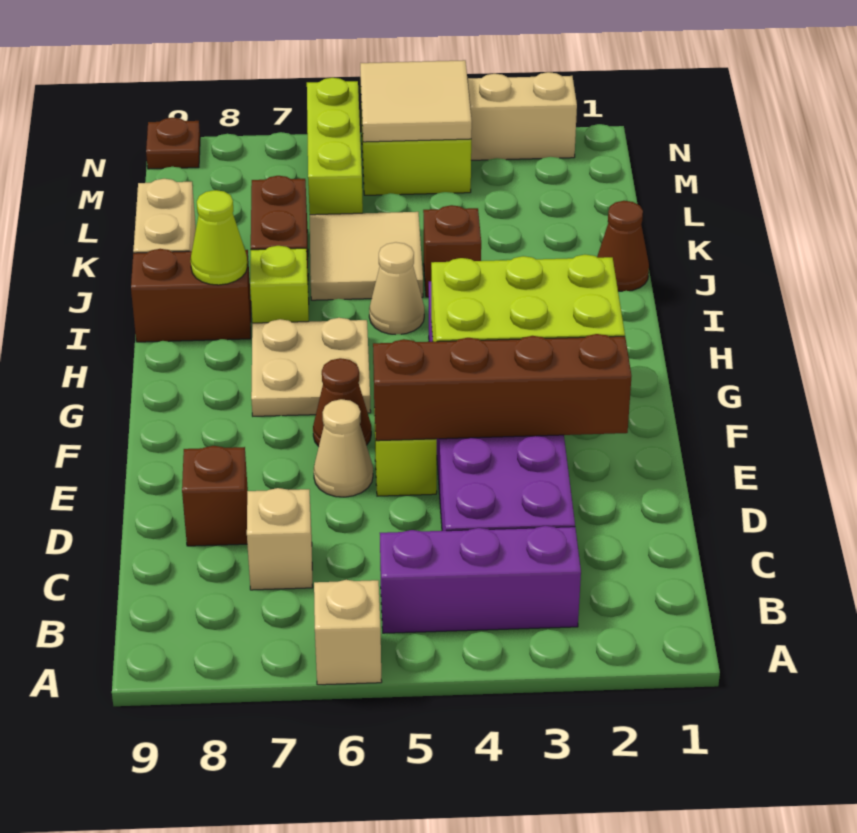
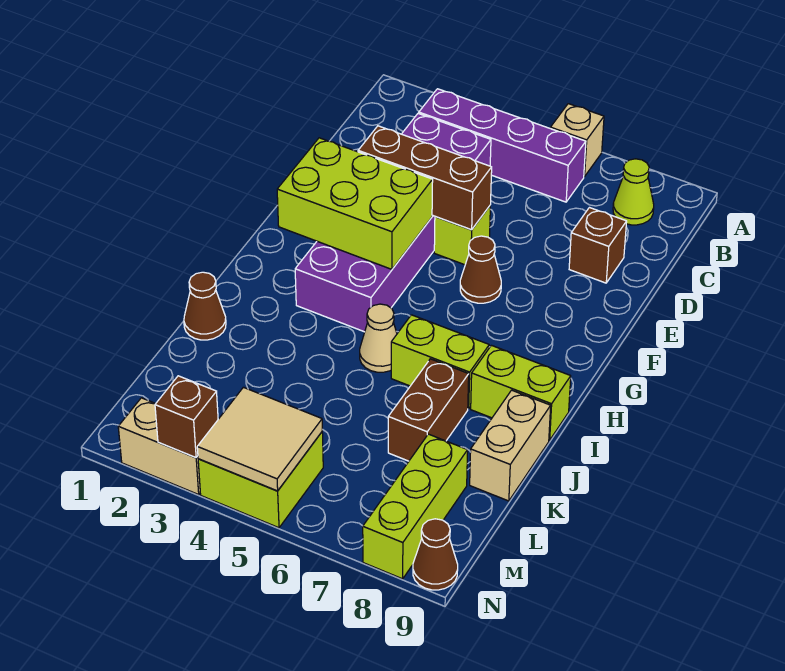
purple brick B3:B5 level 1 -> purple brick B3:B6 level 1
tan brick C7 level 1 -> none
brown brick E2:E5 level 2 -> brown brick E3:E5 level 2
tan cone E6 level 1 -> none
tan plate G6:H7 level 1 -> none
lime brick I7 level 1 -> lime brick I6:I7 level 1
brown brick I8:I9 level 1 -> lime brick I8:I9 level 1
lime cone I8 level 2 -> lime cone B8 level 1
brown brick J4 level 1 -> brown brick N3 level 2
tan tile J5:K6 level 1 -> none
lime brick L6:N6 level 1 -> lime brick L8:N8 level 1
brown plate N9 level 1 -> brown cone N9 level 1

